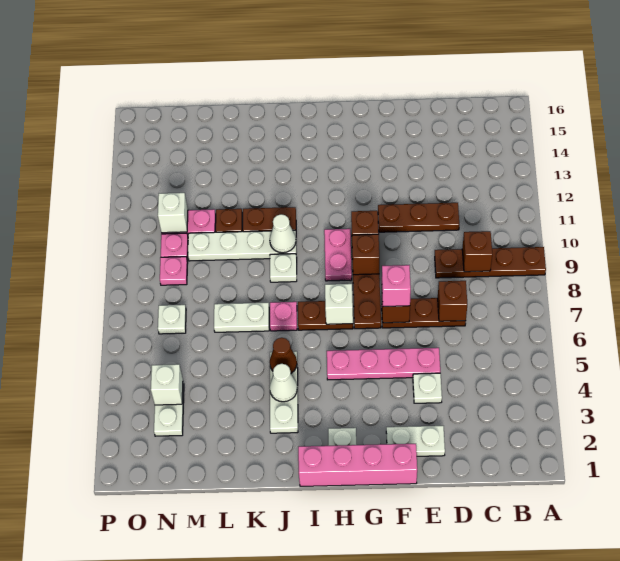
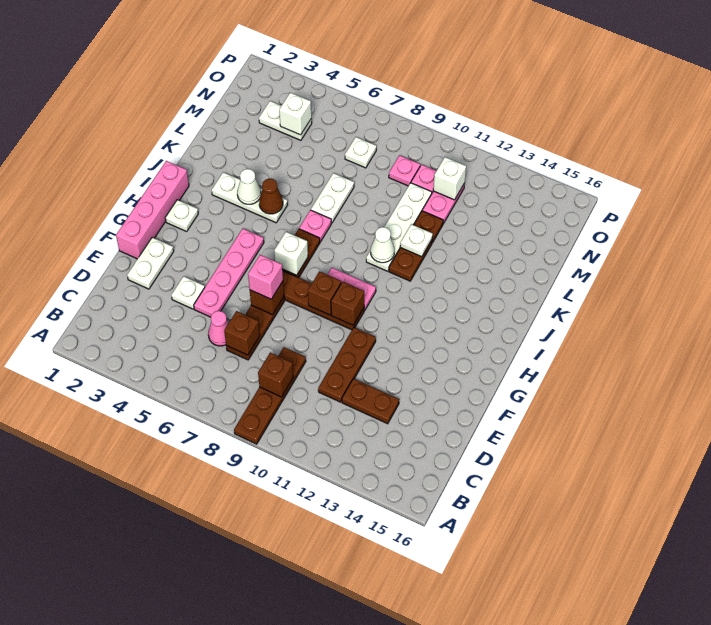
none -> pink cone D6 level 1
none -> brown plate D12:D13 level 1
white plate J9 level 1 -> white plate K11 level 2

